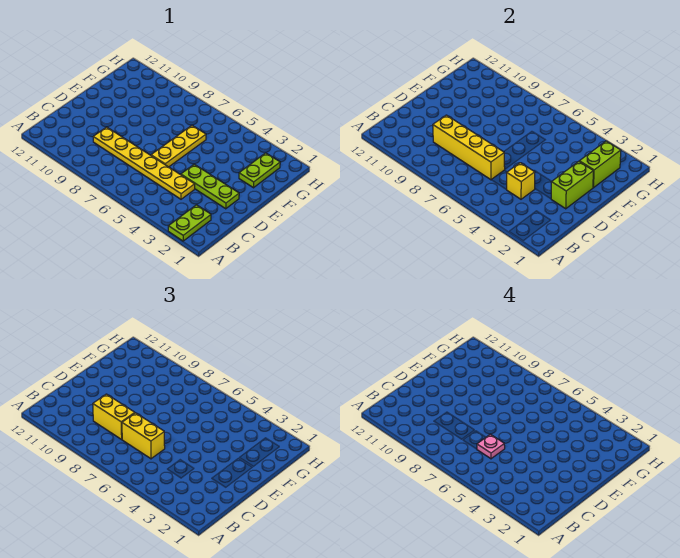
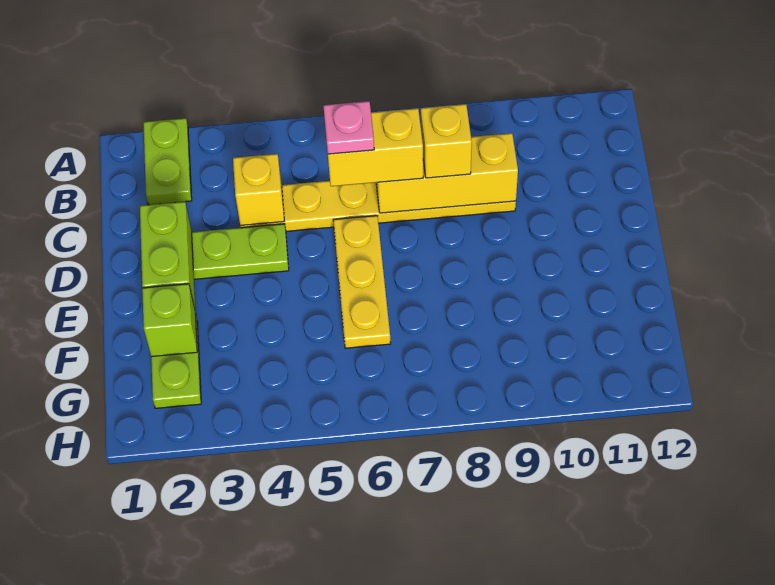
yellow brick C6:C9 level 2 -> yellow brick C7:C9 level 2
yellow brick C8:C9 level 3 -> yellow brick C8 level 3
lime brick F2:G2 level 2 -> lime brick F2 level 2

